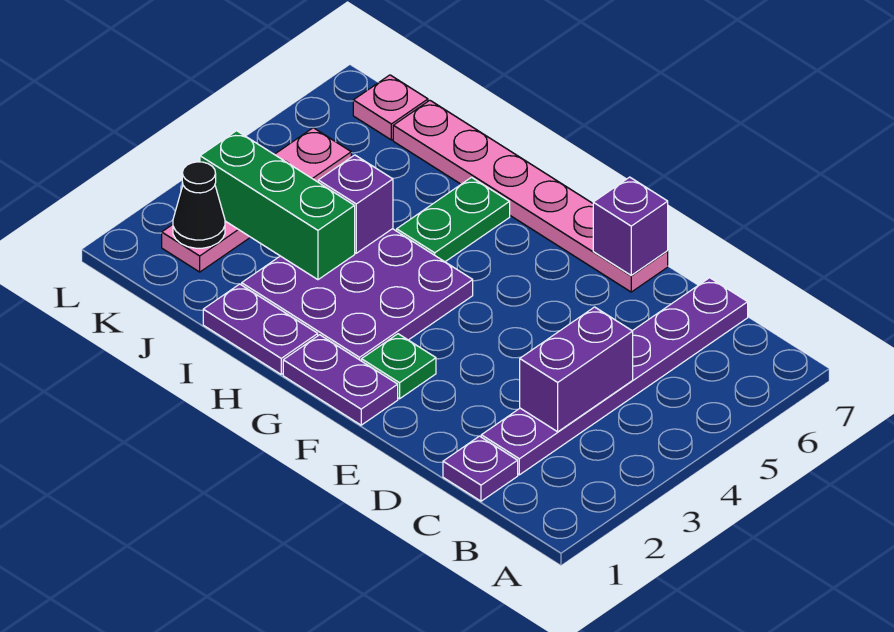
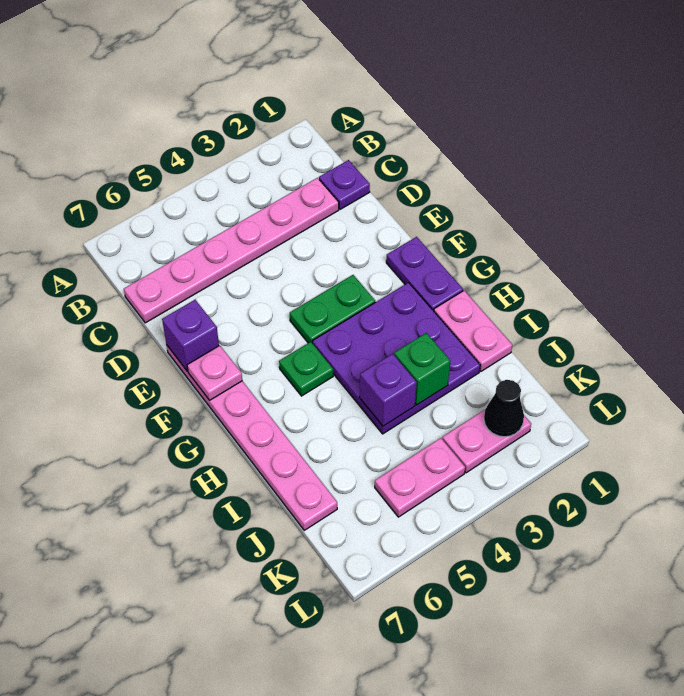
purple plate C2:C7 level 1 -> pink plate C2:C7 level 1
purple brick C3:C4 level 2 -> none
green plate F2 level 1 -> green plate G5 level 1
purple plate H1:I1 level 1 -> pink plate H1:I1 level 1
green plate H5:H6 level 1 -> green plate F3:F4 level 1
green brick I3:K3 level 2 -> green brick I3 level 2
pink plate K7 level 1 -> pink plate F7 level 2

